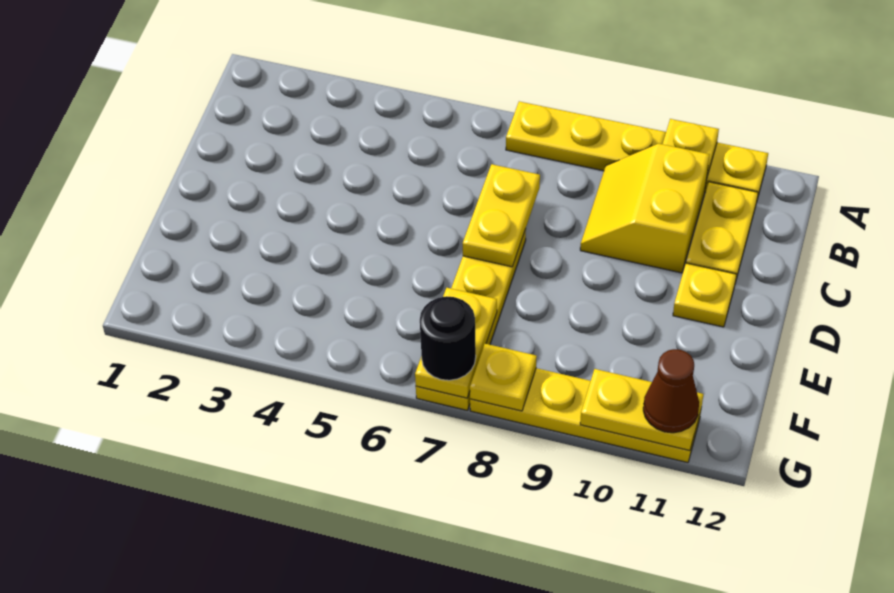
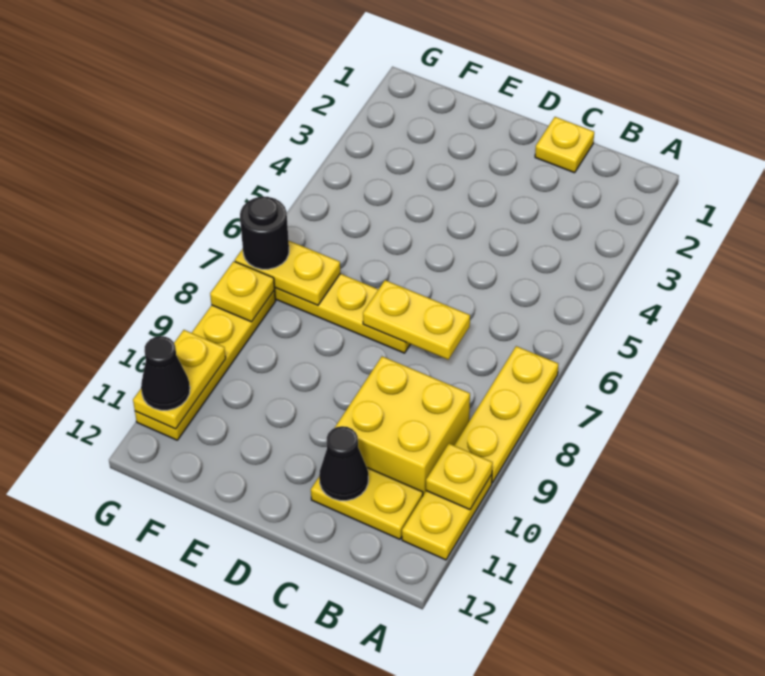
yellow slope B9:C10 level 1 top 10 -> yellow brick B9:C10 level 1
none -> black cone C11 level 2
yellow plate D11 level 1 -> yellow plate C1 level 1
brown cone G11 level 3 -> black cone G11 level 3

